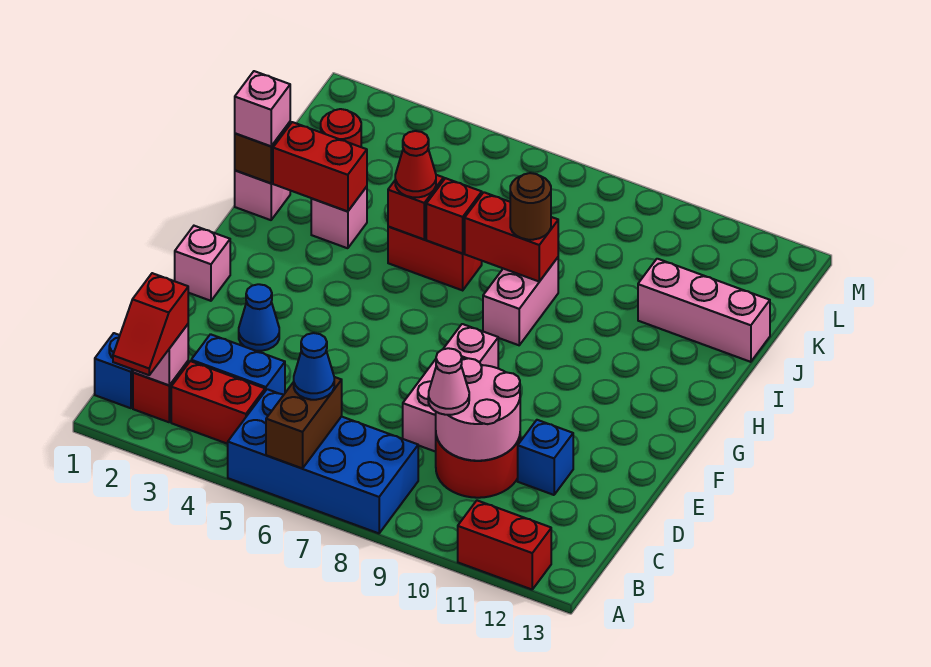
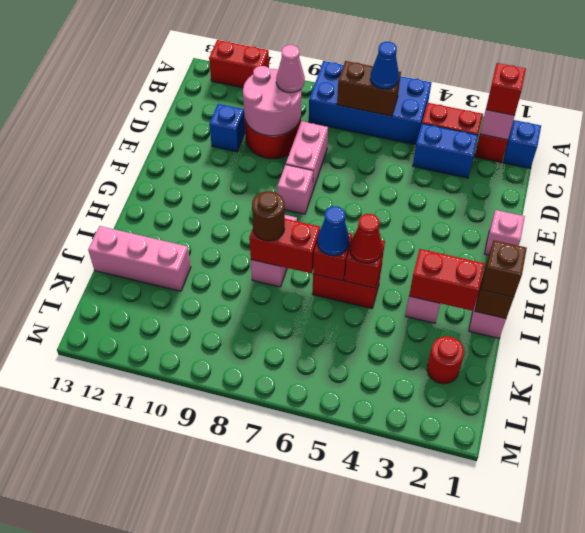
brown brick A6:B6 level 2 -> brown brick B6:B7 level 2
blue cone E3 level 1 -> blue cone I6 level 3
pink brick I1 level 3 -> brown brick I1 level 3

